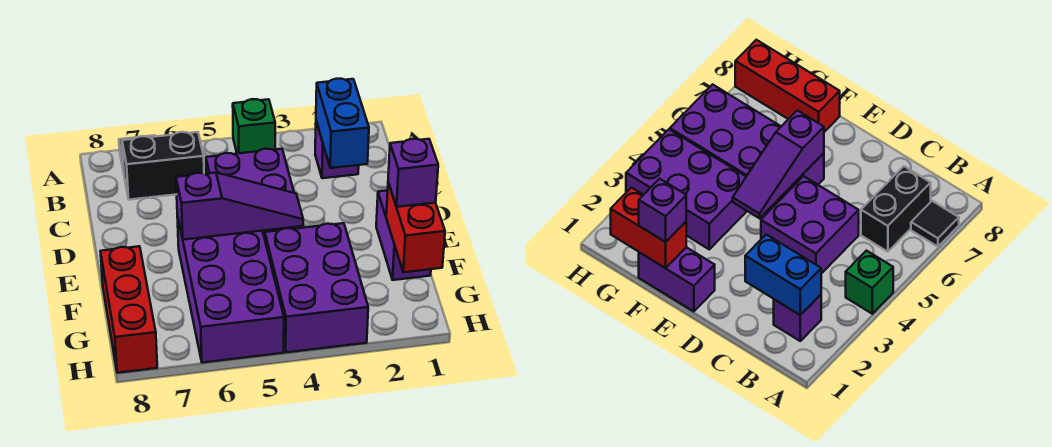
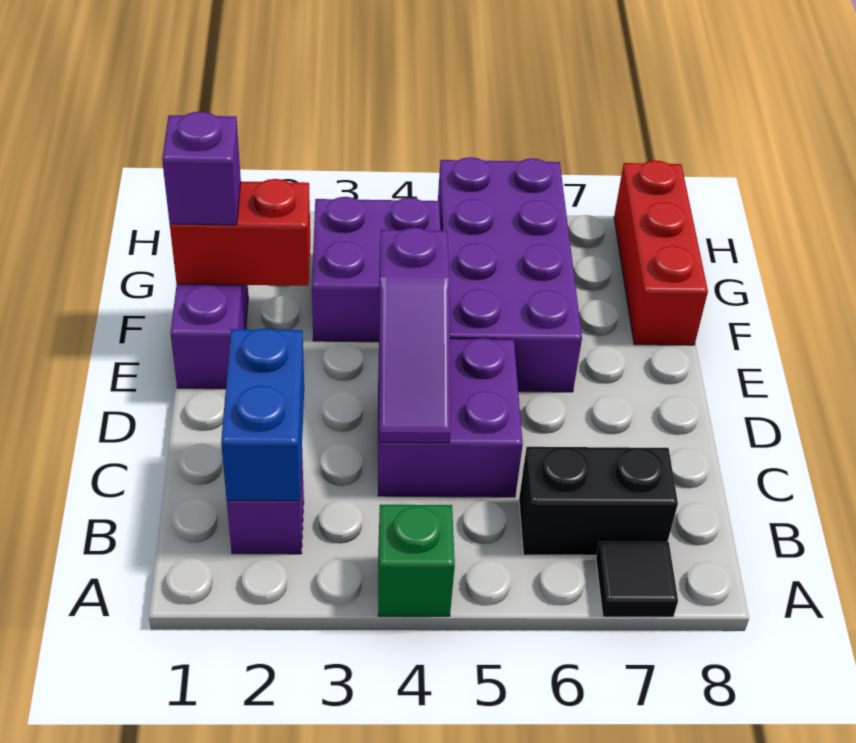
purple slope E4:E6 level 2 top 6 -> purple slope C4:E4 level 2 top E
red brick F1:G1 level 2 -> red brick F1:F2 level 2
purple brick F3:H4 level 1 -> purple brick F3:G4 level 1

